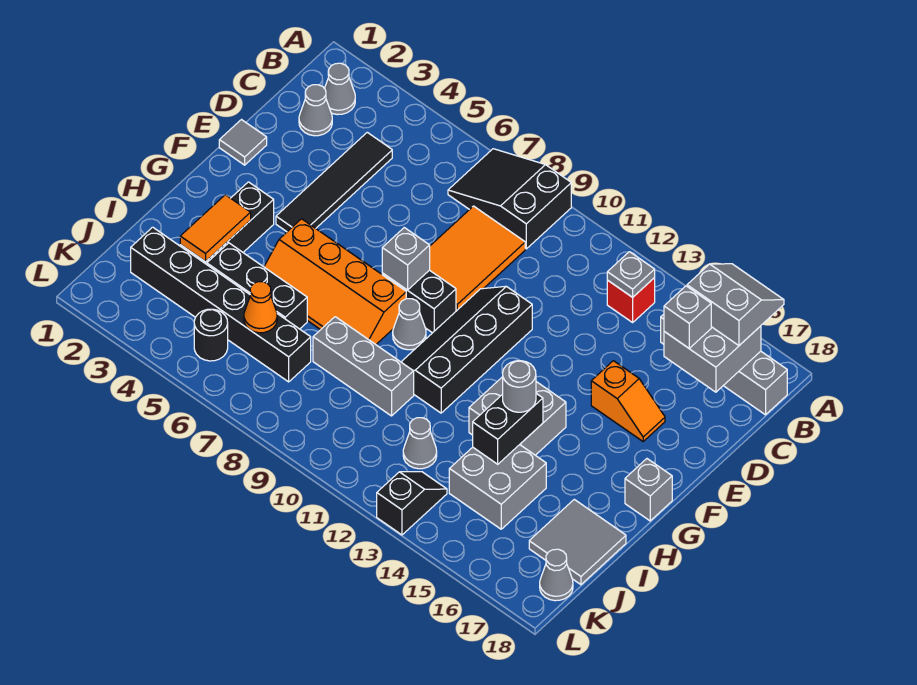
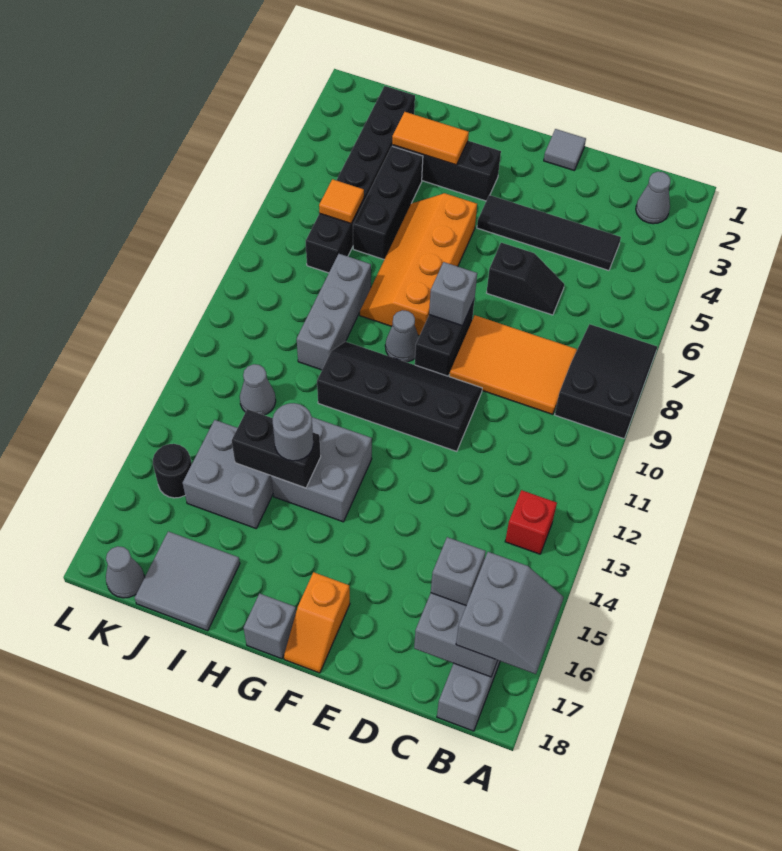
grey plate B13 level 2 -> none
grey cone C2 level 1 -> none
orange slope E15:E16 level 1 top 15 -> orange slope F17:F18 level 1 top 17
orange cone J6 level 2 -> orange tile J6 level 2
black round brick K5 level 1 -> black round brick K15 level 1
black slope K13:L13 level 1 top L -> black slope D6:E6 level 1 top E

